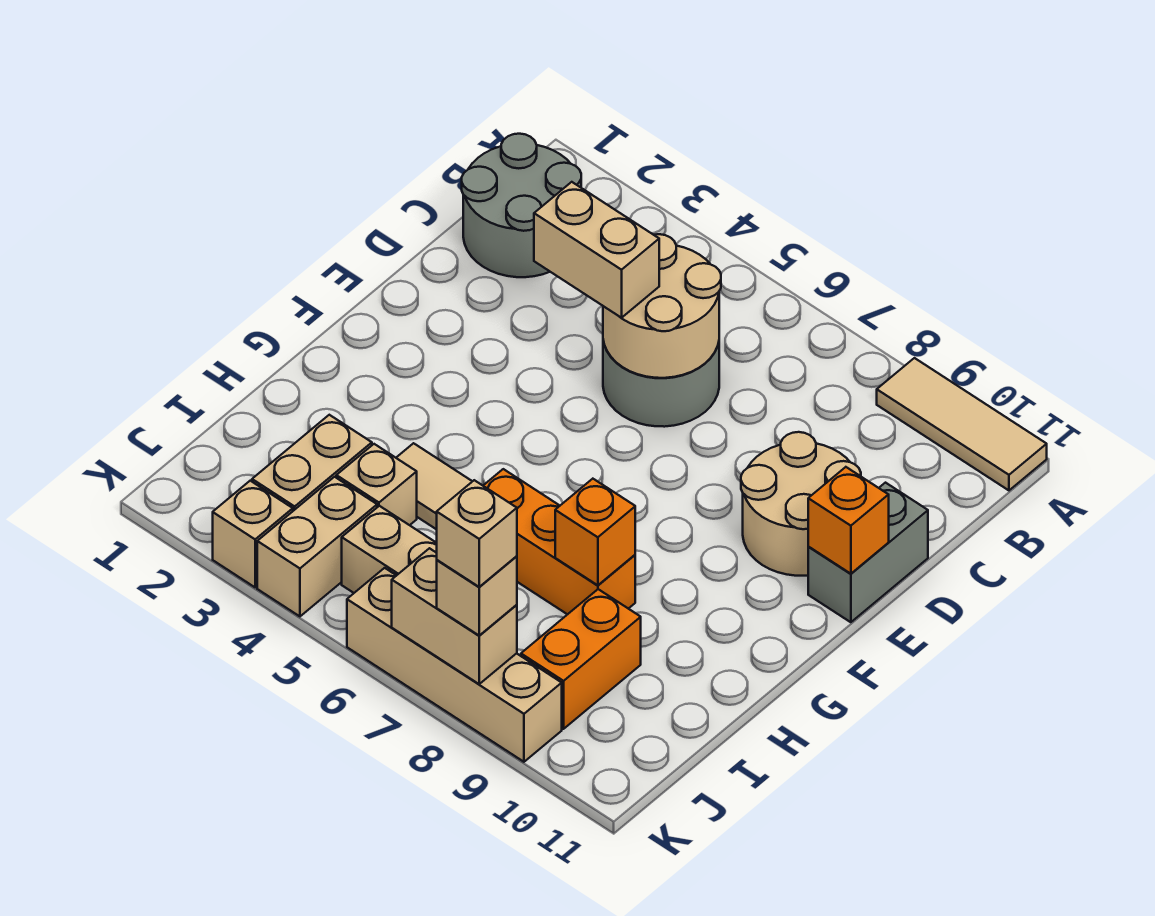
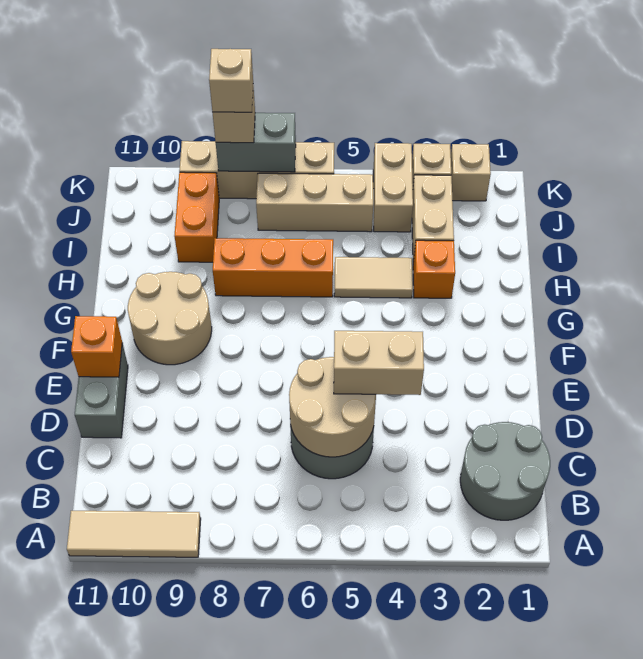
tan round brick D9:E10 level 1 -> tan round brick F9:G10 level 1
orange brick H8 level 2 -> orange brick H3 level 1
tan brick I4 level 1 -> tan brick K2 level 1
tan brick K7:K8 level 2 -> grey brick K7:K8 level 2

